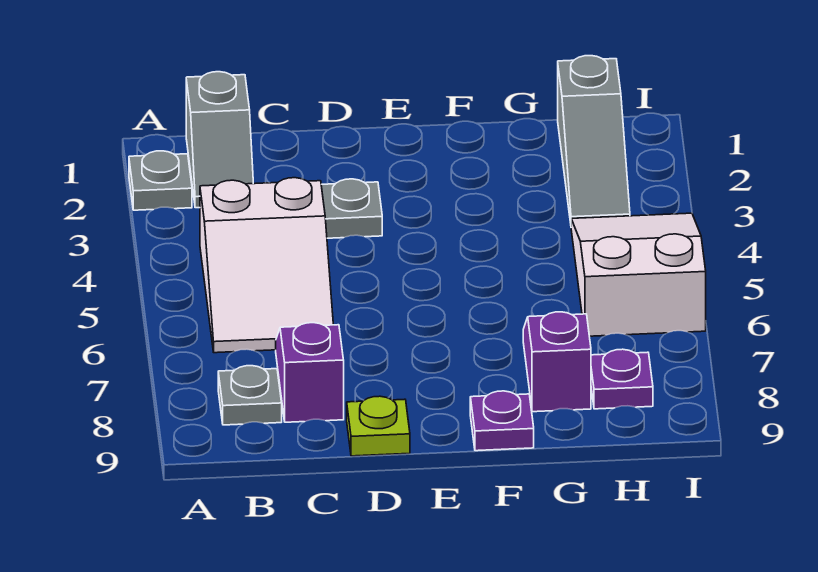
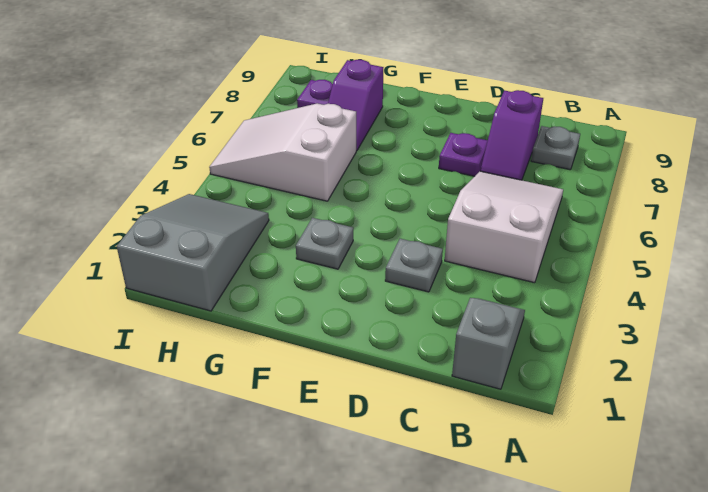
grey plate A2 level 1 -> grey plate F3 level 1
lime plate D9 level 1 -> none
purple plate F9 level 1 -> purple plate D7 level 1
grey slope H1:H3 level 1 top 1 -> grey slope H1:I3 level 1 top 1
white slope H4:I6 level 1 top 6 -> white slope G5:I6 level 1 top G

